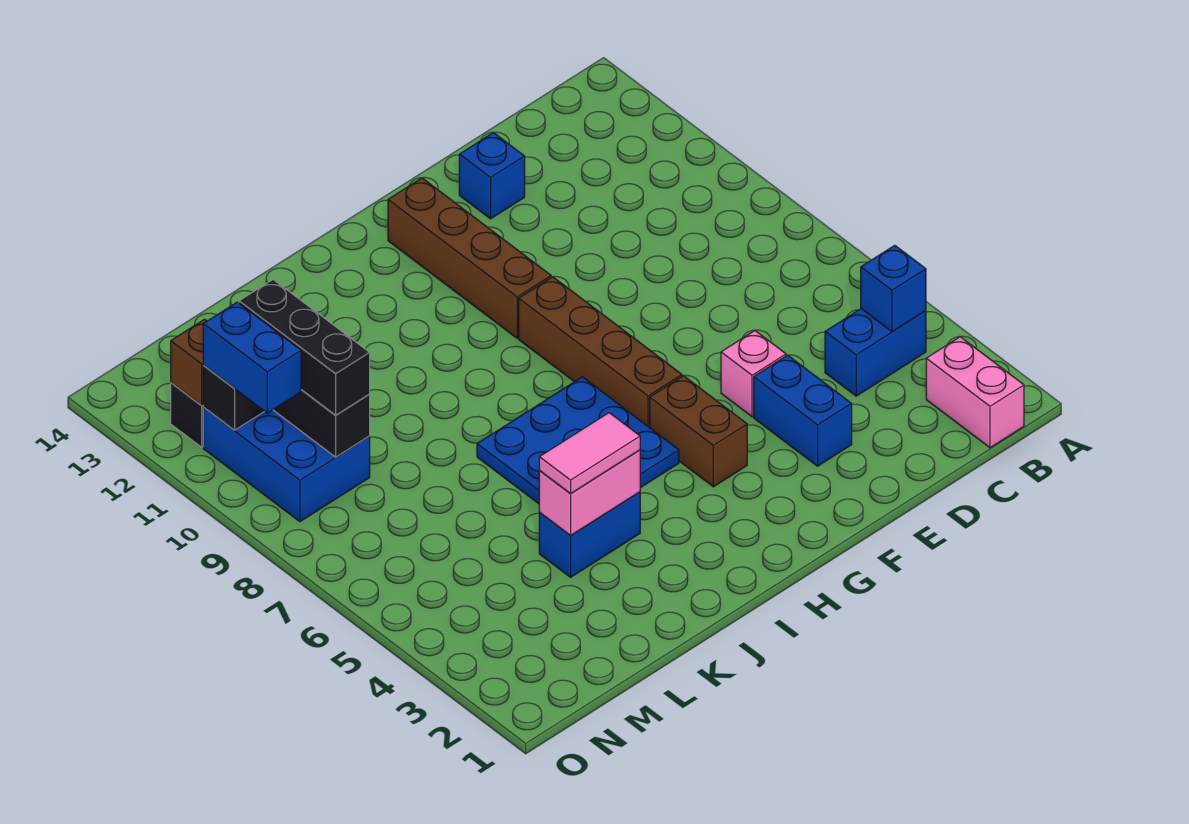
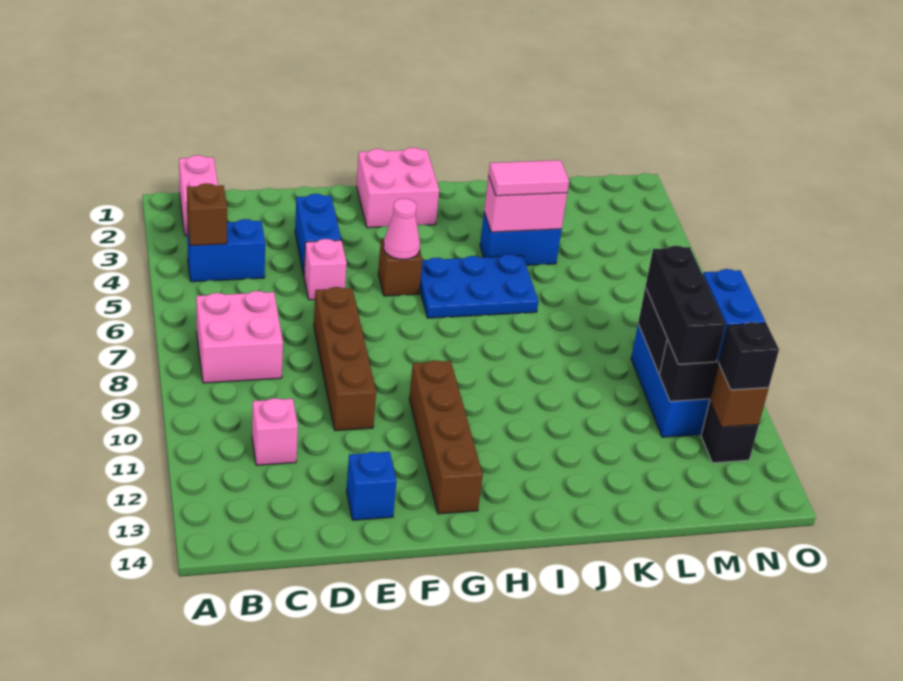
blue brick B4 level 2 -> brown brick B4 level 2
none -> pink brick B7:C8 level 1
none -> pink brick C11 level 1
none -> pink brick G1:H2 level 1
brown brick G4:G5 level 1 -> brown brick G5 level 1
none -> pink cone G5 level 2
brown brick G6:G9 level 1 -> brown brick E7:E10 level 1
blue plate H5:J7 level 1 -> blue plate H5:J6 level 1
none -> black brick N12 level 3

